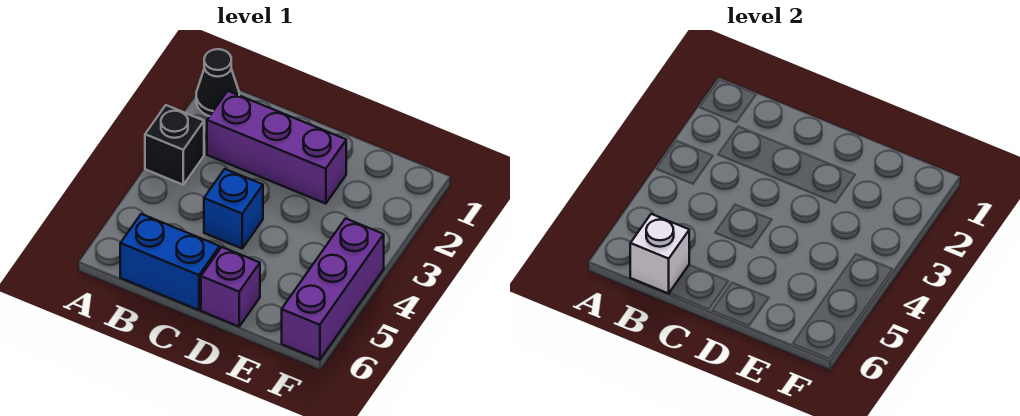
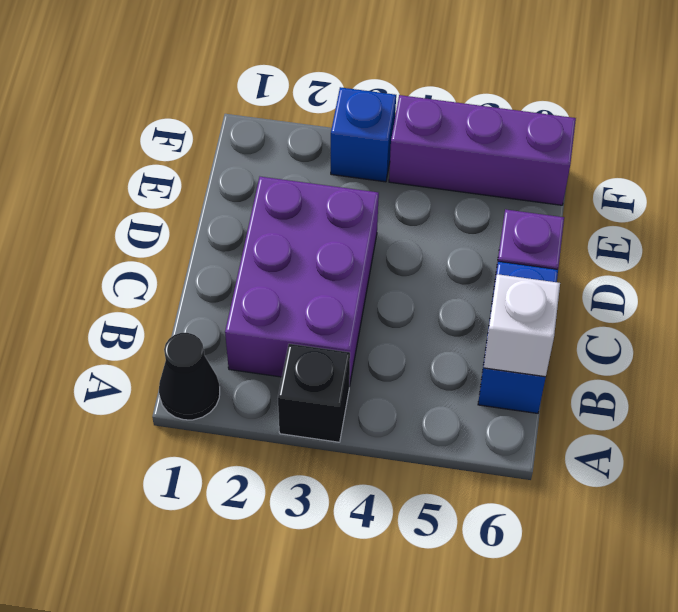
purple brick B2:D2 level 1 -> purple brick B2:D3 level 1
blue brick C4 level 1 -> blue brick F3 level 1

